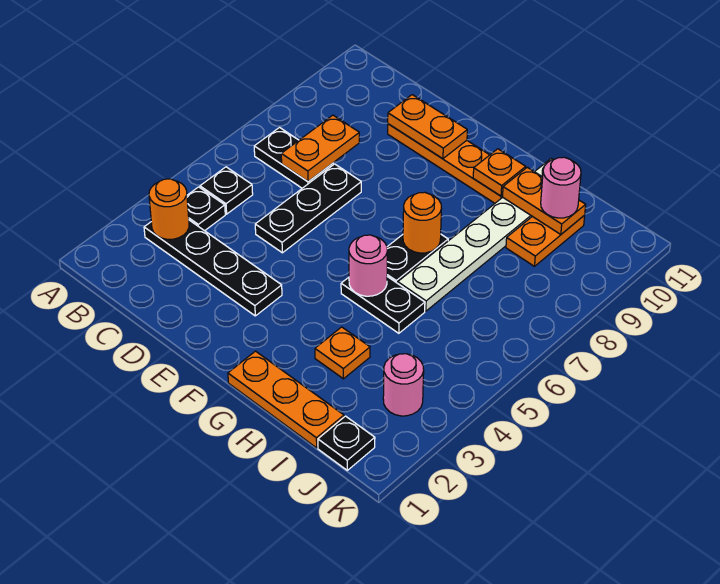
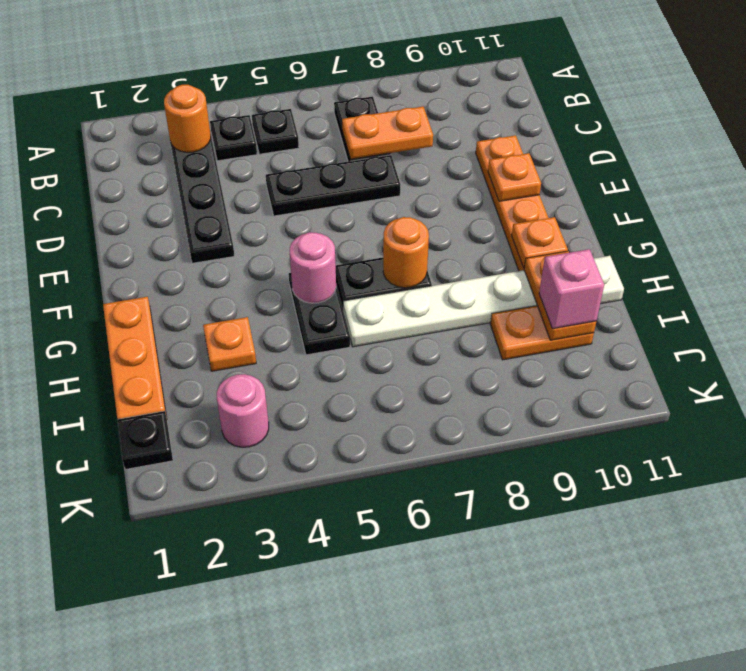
orange plate D10:E10 level 2 -> orange plate E10 level 2
pink round brick I10 level 3 -> pink brick I10 level 3

